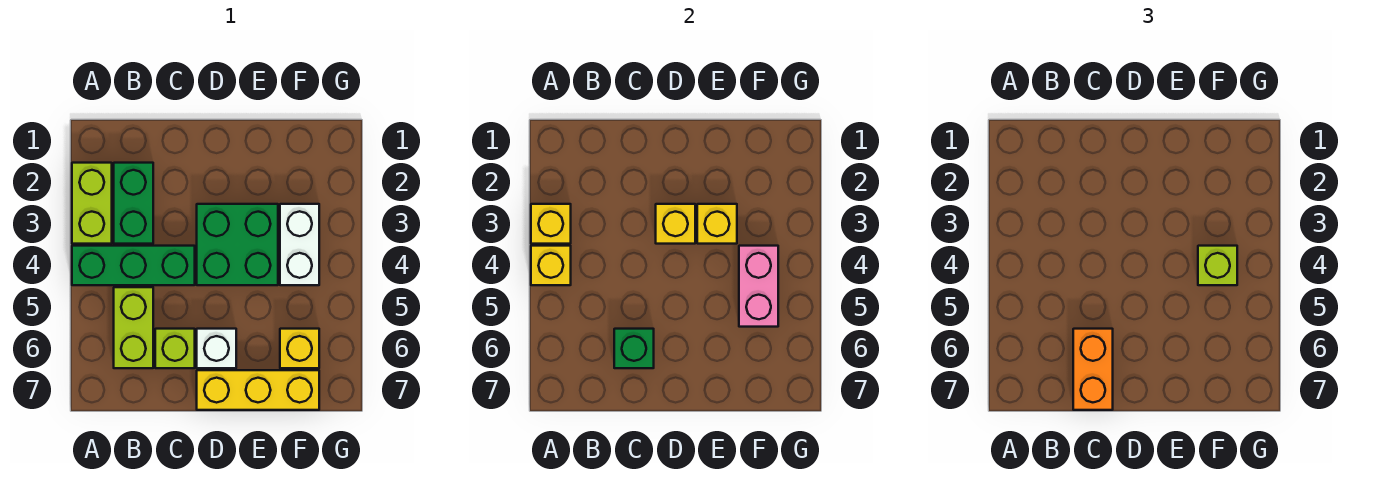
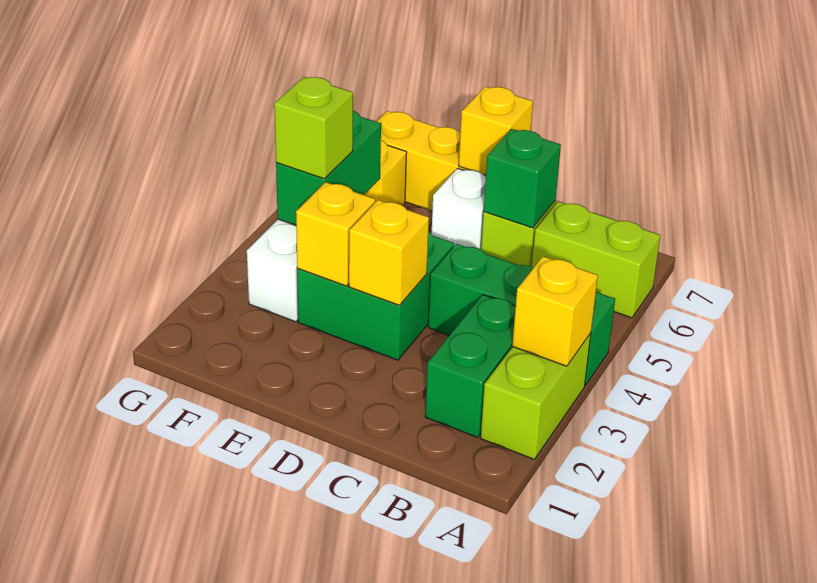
yellow brick A4 level 2 -> yellow brick D7 level 2
lime brick B5:B6 level 1 -> lime brick A6:B6 level 1
orange brick C6:C7 level 3 -> none
pink brick F4:F5 level 2 -> green brick F4:F5 level 2

